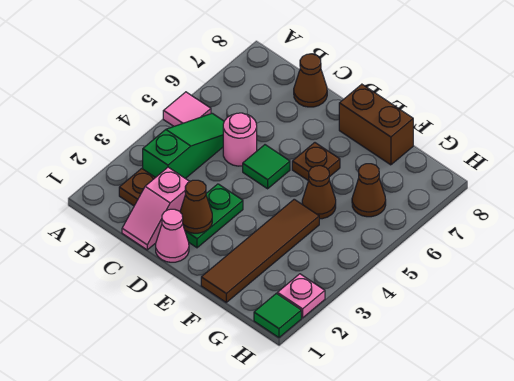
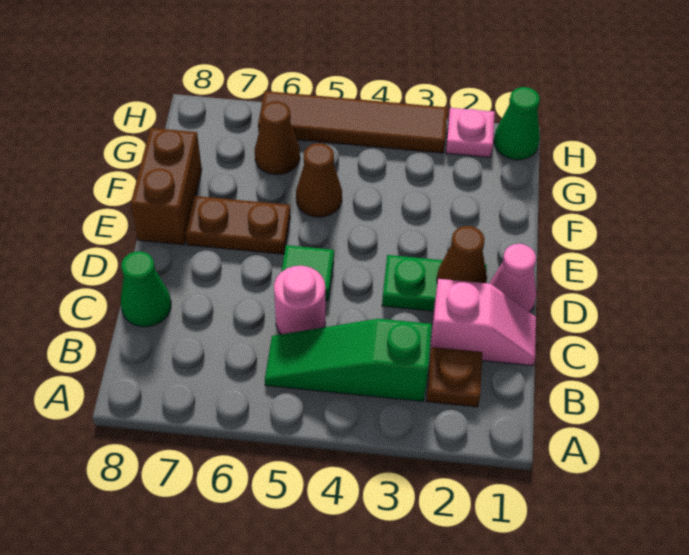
pink tile A5 level 1 -> none
brown cone C8 level 1 -> green cone C8 level 1
brown plate E6 level 1 -> brown plate E6:E7 level 1
brown tile F1:F4 level 1 -> brown tile H3:H6 level 1
green tile H1 level 1 -> green cone H1 level 1

